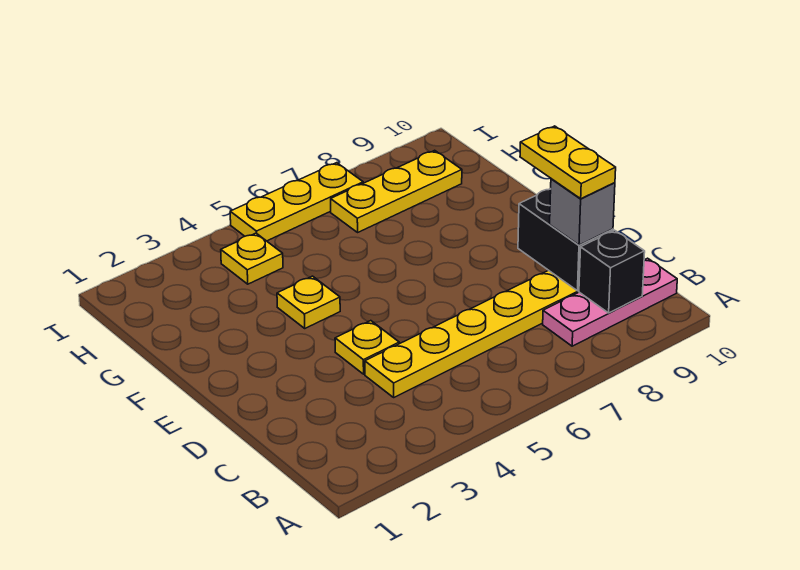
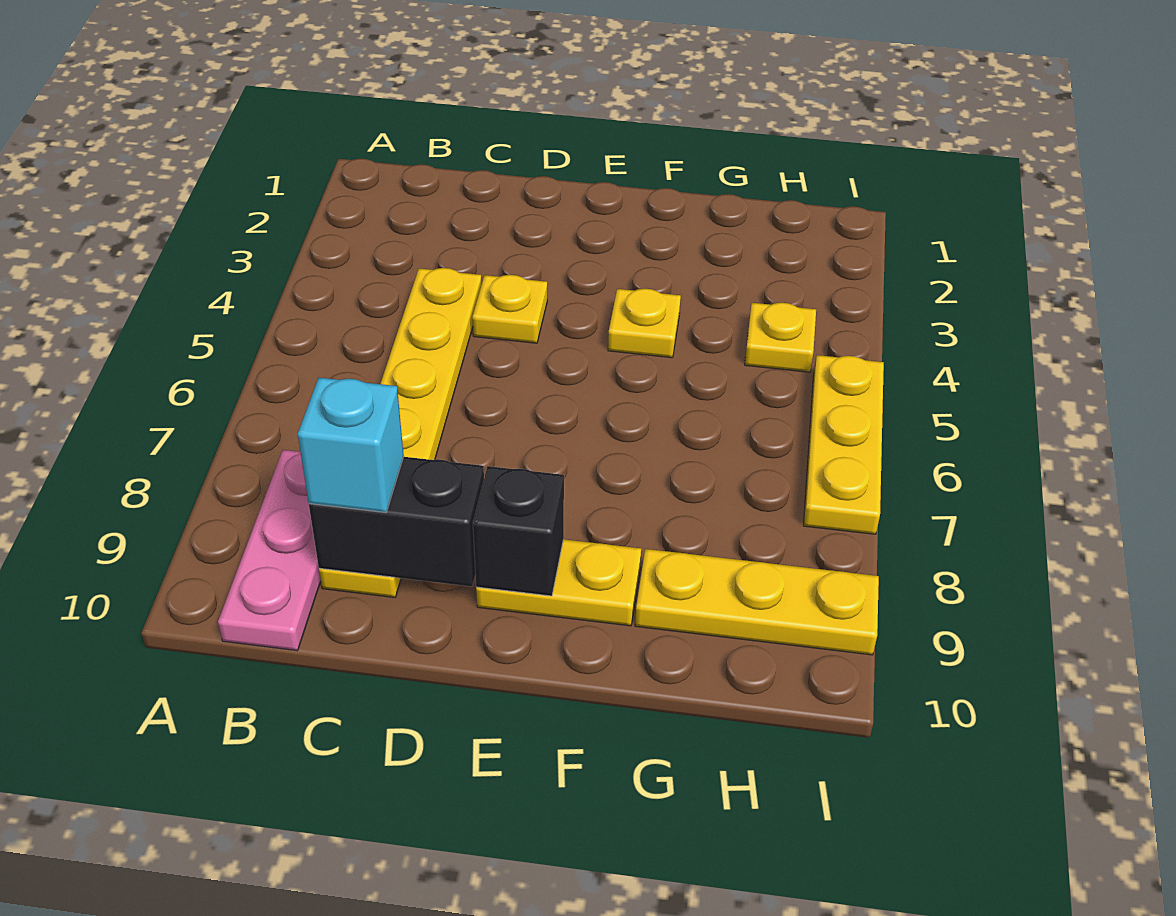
black brick B9 level 2 -> black brick E9 level 2
grey brick C9 level 3 -> cyan brick C9 level 3
yellow plate C9:D9 level 4 -> yellow plate E9:F9 level 1
yellow plate H7:H9 level 1 -> yellow plate G9:I9 level 1

